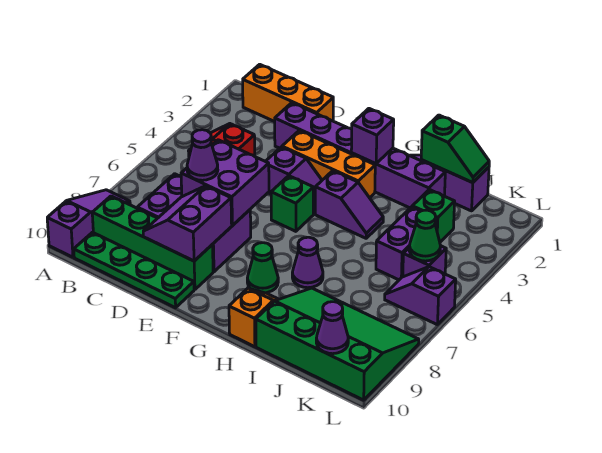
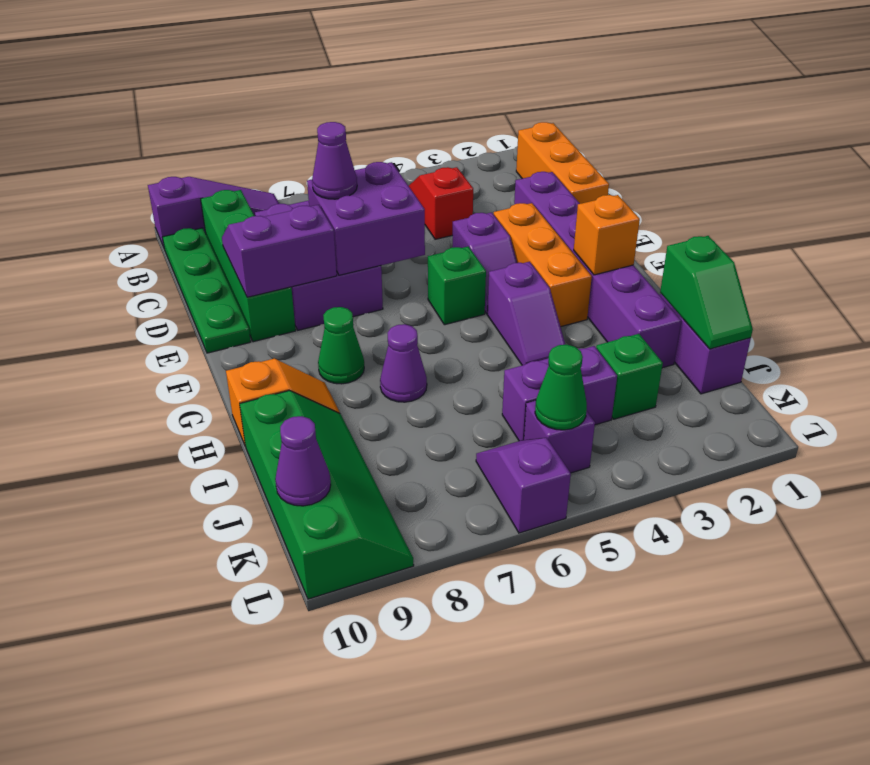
purple brick G2 level 2 -> orange brick G2 level 2
green slope I8:L10 level 1 top 10 -> green slope I9:L10 level 1 top 10

